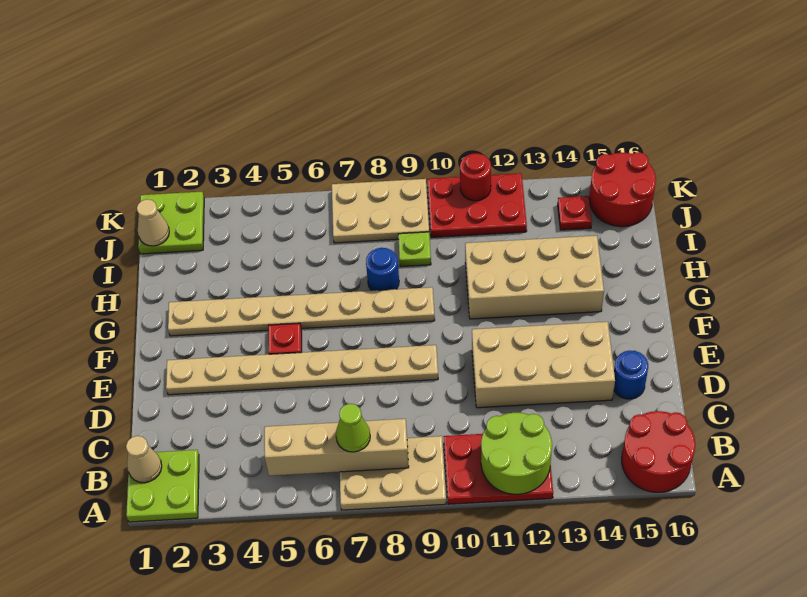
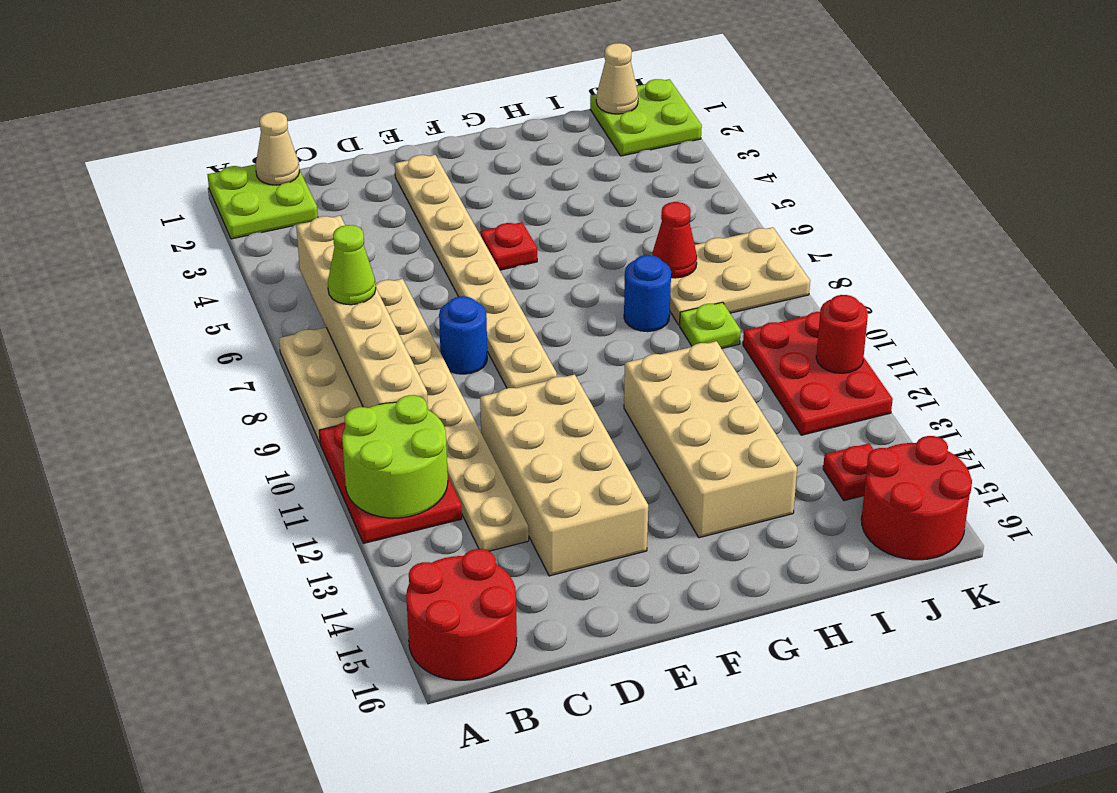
tan brick B5:B8 level 2 -> tan brick B5:B10 level 2
blue round brick D15 level 1 -> blue round brick D8 level 1
tan plate G2:G9 level 1 -> tan plate C6:C13 level 1
none -> red cone I7 level 2
tan plate J7:K9 level 1 -> tan plate I7:K8 level 1

